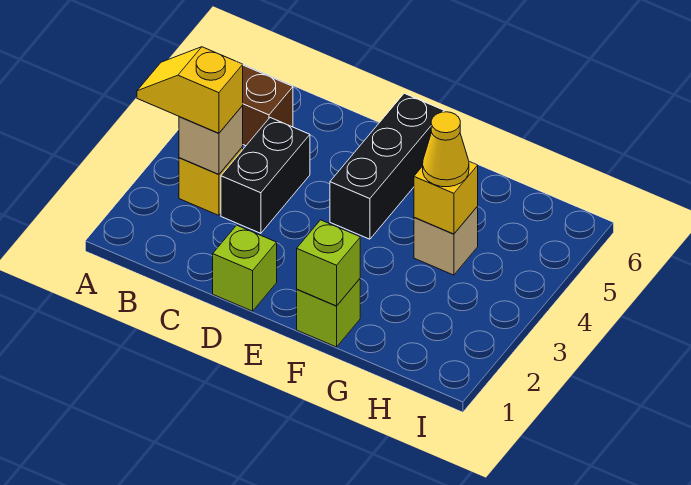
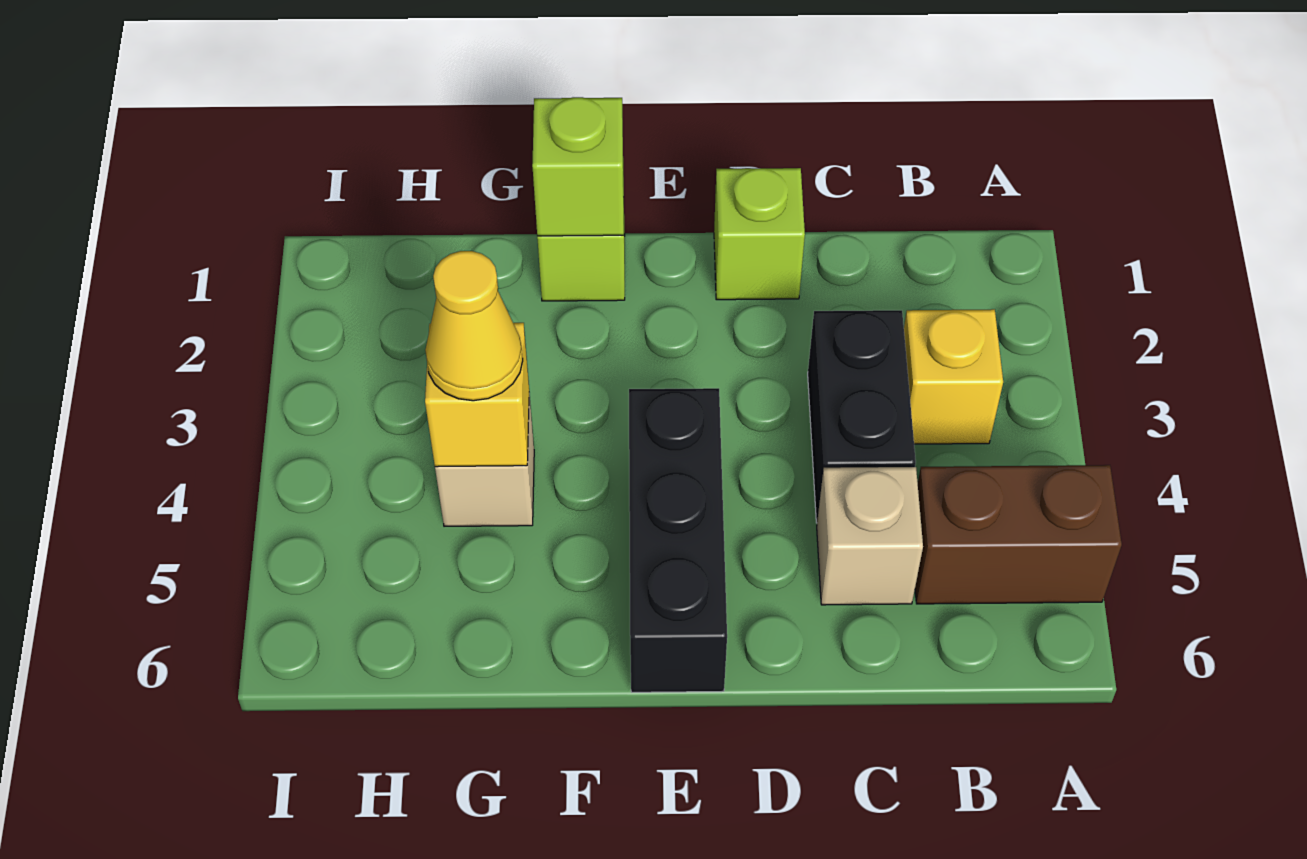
yellow slope A3:B3 level 3 top B -> none
tan brick B3 level 2 -> tan brick C5 level 1

